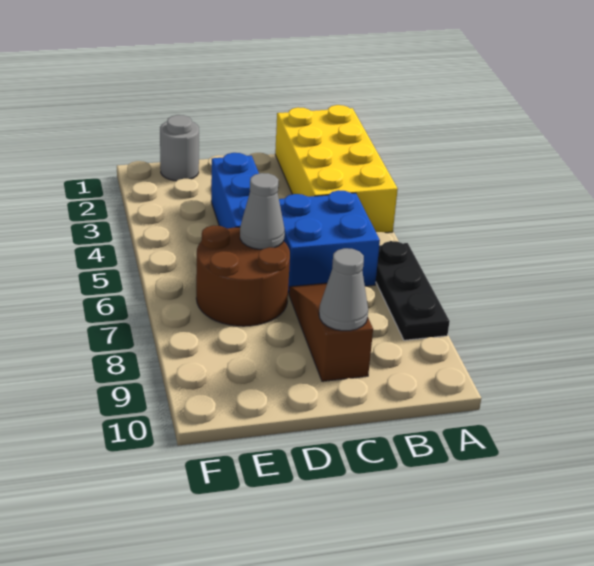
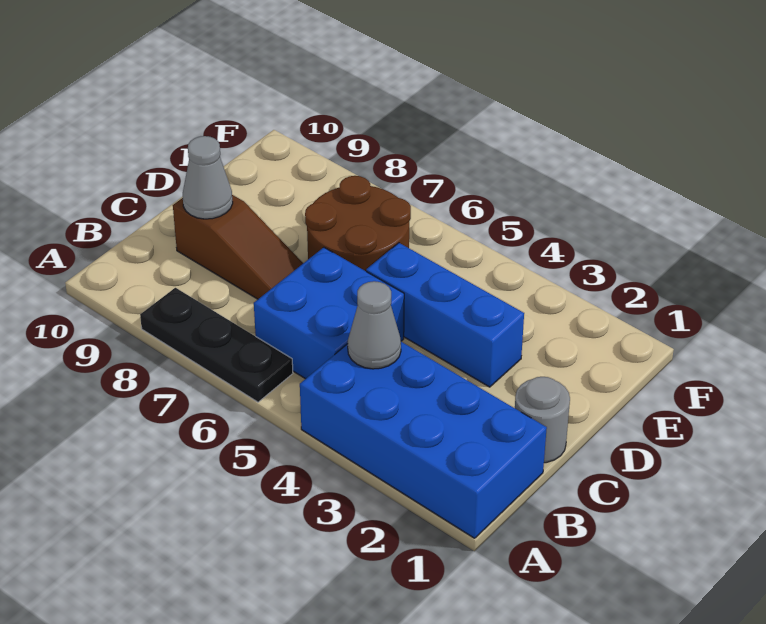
yellow brick A1:B4 level 1 -> blue brick A1:B4 level 1
grey cone D6 level 2 -> grey cone B4 level 2
grey round brick E1 level 1 -> grey round brick C1 level 1

